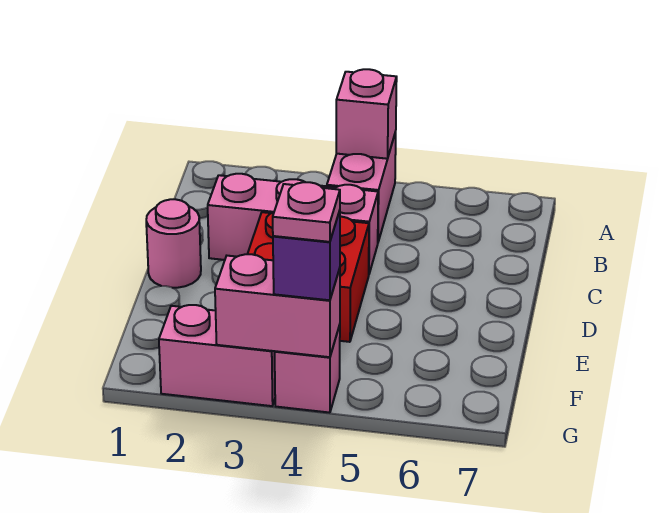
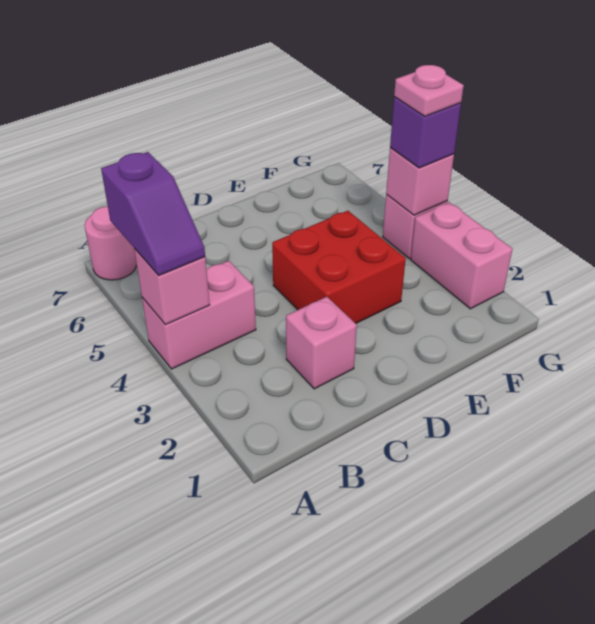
none -> purple slope A4:A5 level 3 top 5
pink brick C2:C4 level 1 -> pink brick C2 level 1
pink round brick D1 level 1 -> pink round brick A7 level 1
pink brick G3:G4 level 2 -> pink brick G4 level 2

